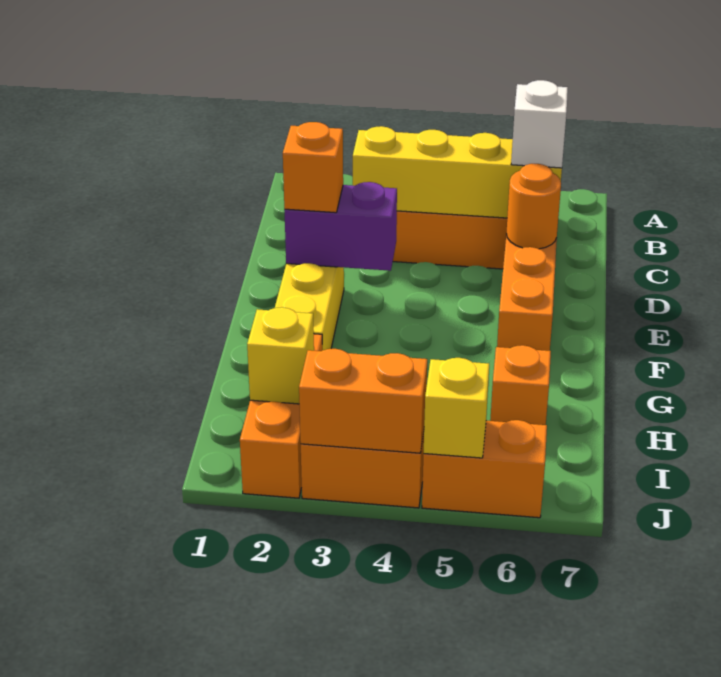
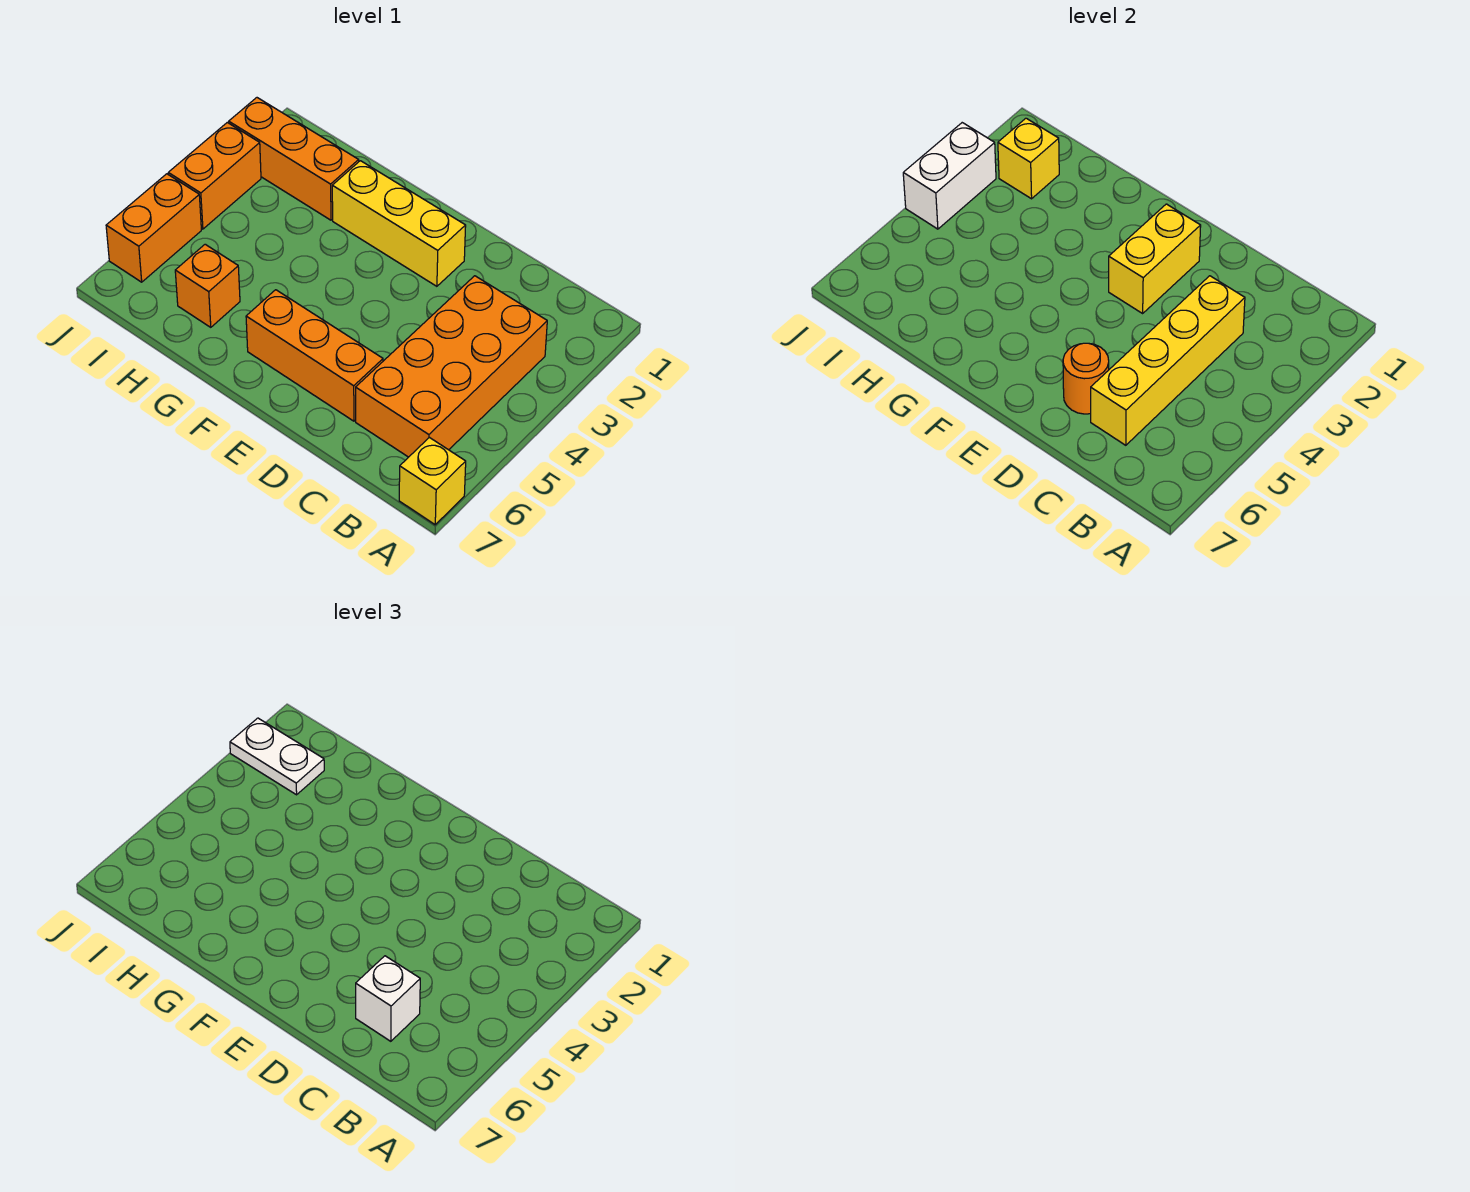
purple brick E2:E3 level 2 -> yellow brick E2:E3 level 2
orange brick E2 level 3 -> none
none -> white plate I2:J2 level 3
orange brick J3:J4 level 2 -> white brick J3:J4 level 2
yellow brick J5 level 2 -> yellow brick A7 level 1

